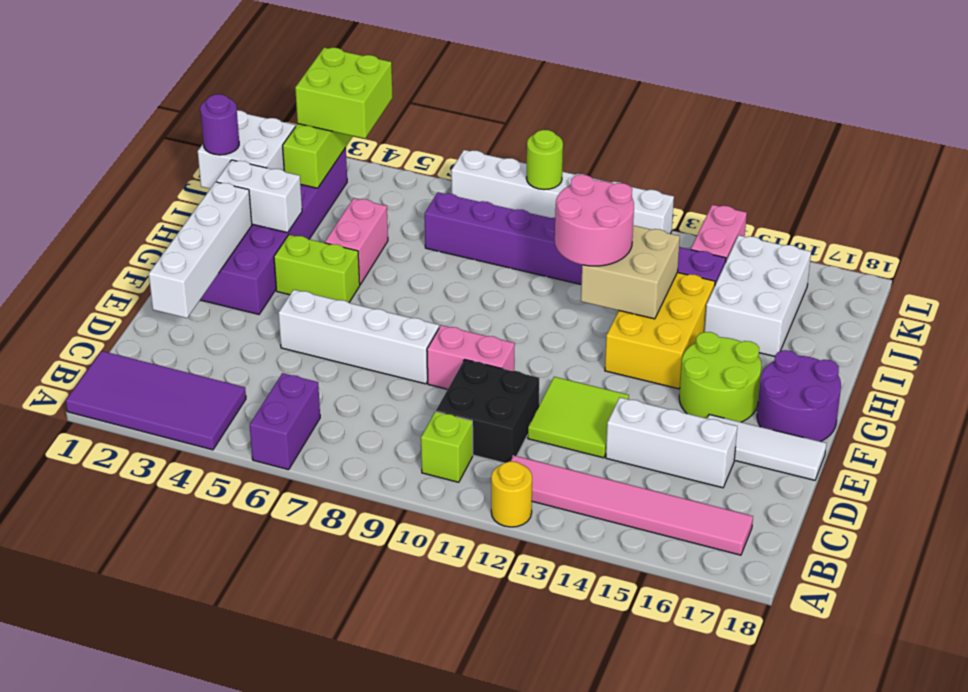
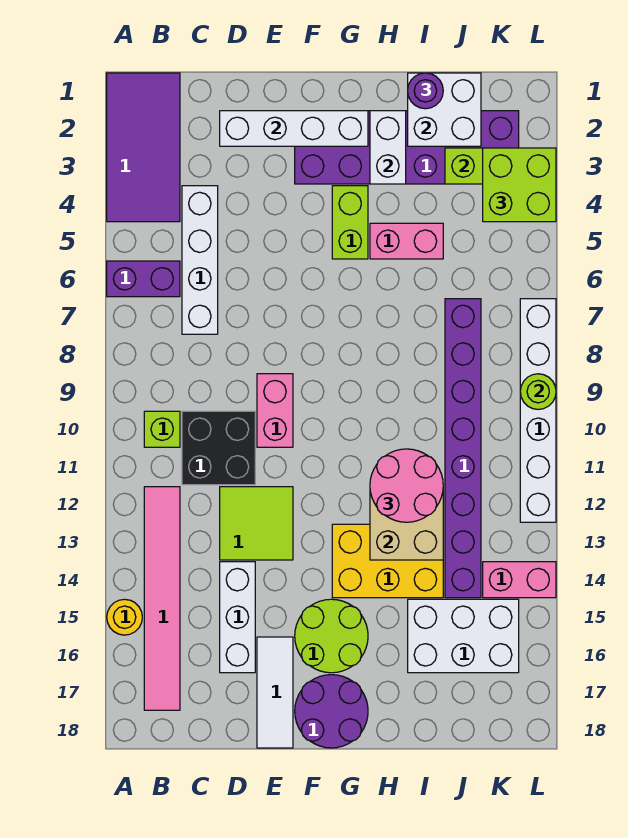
yellow round brick A12 level 1 -> yellow round brick A15 level 1
white brick E5:E8 level 1 -> white brick C4:C7 level 1

